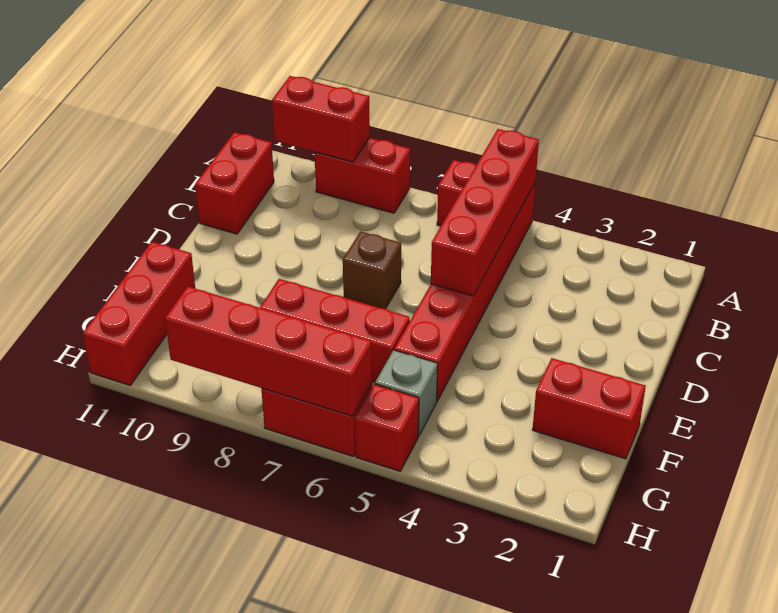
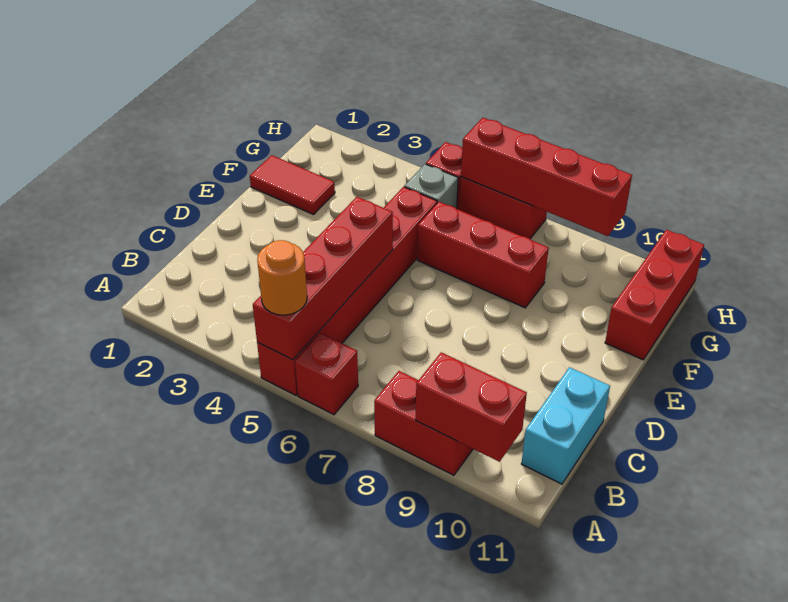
none -> orange round brick A5 level 3
red brick B11:C11 level 1 -> cyan brick B11:C11 level 1
brown brick D7 level 1 -> none
red brick F1:F2 level 1 -> red tile F1:F2 level 1

